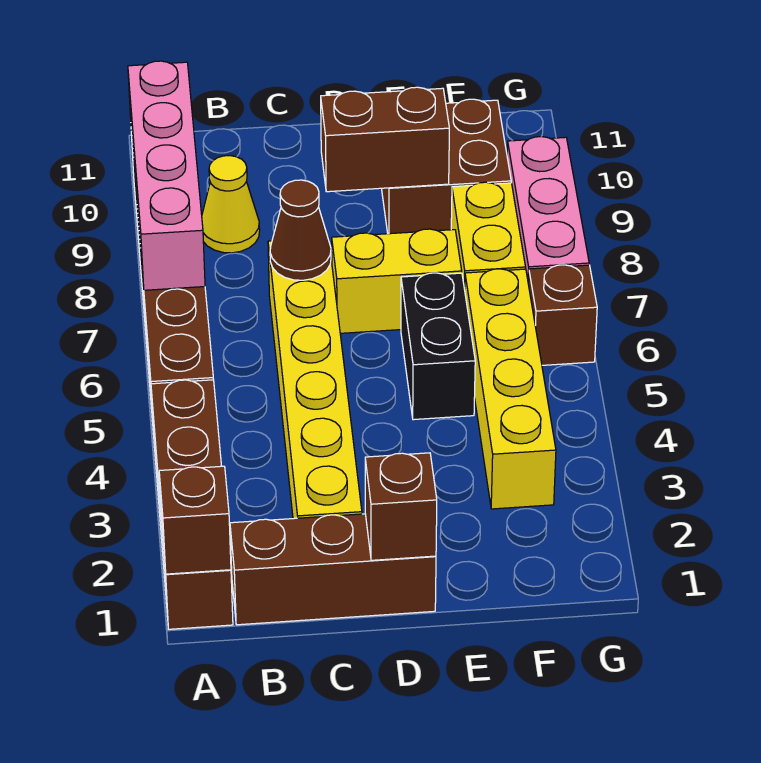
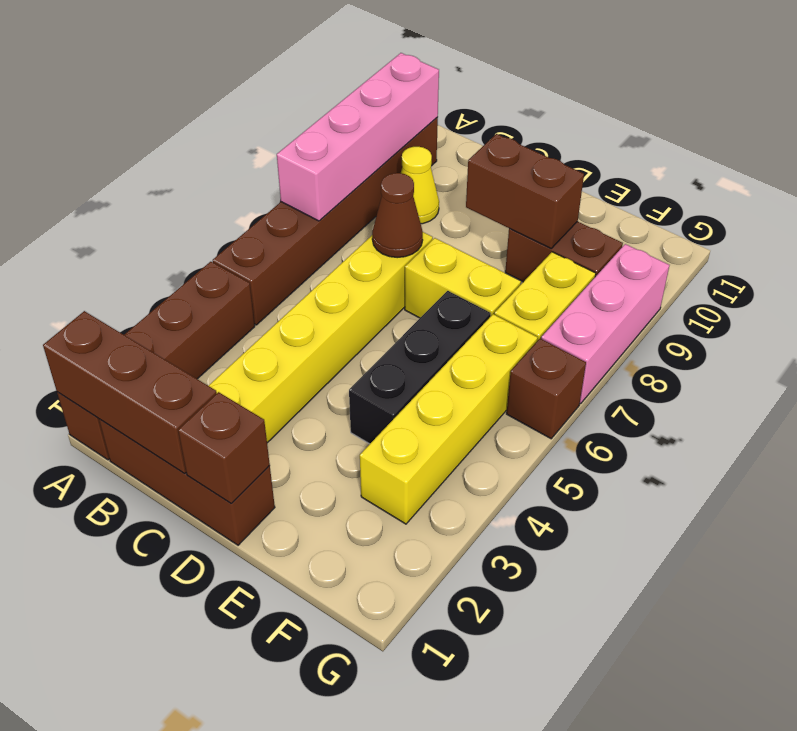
brown brick A1 level 2 -> brown brick A1:C1 level 2
black brick E5:E6 level 1 -> black brick E4:E6 level 1
brown brick E9:F10 level 1 -> brown brick E9:F9 level 1

